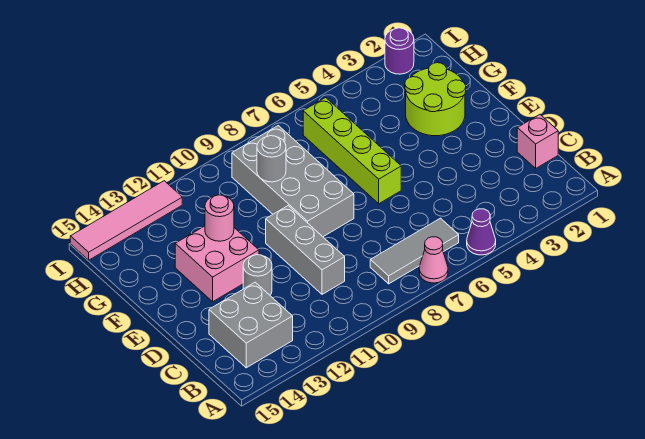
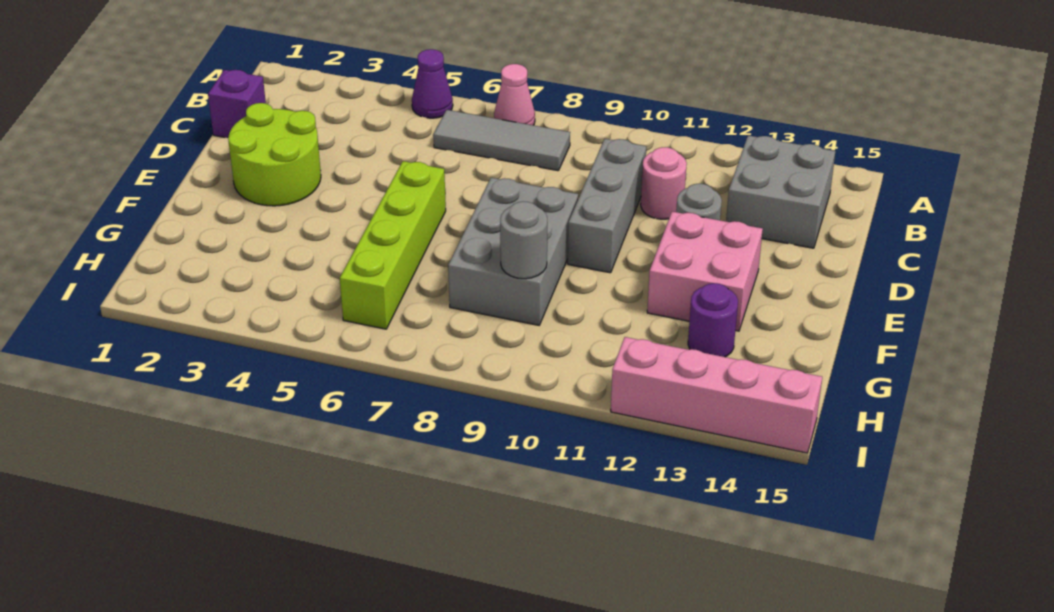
pink brick C1 level 1 -> purple brick C1 level 1
grey brick E8:H9 level 1 -> grey brick E8:G9 level 1
lime round brick F2:G3 level 1 -> lime round brick D2:E3 level 1
pink round brick F12 level 2 -> pink round brick C11 level 1
purple round brick I2 level 1 -> purple round brick G13 level 1
pink tile I12:I15 level 1 -> pink brick I12:I15 level 1

